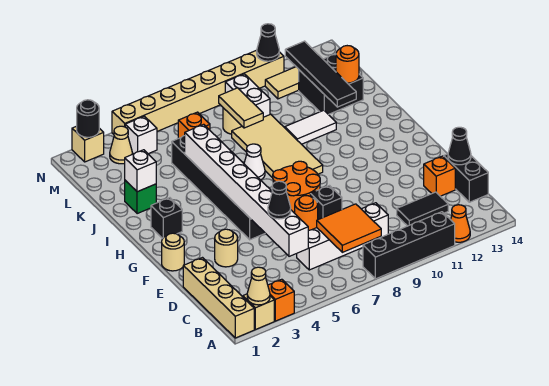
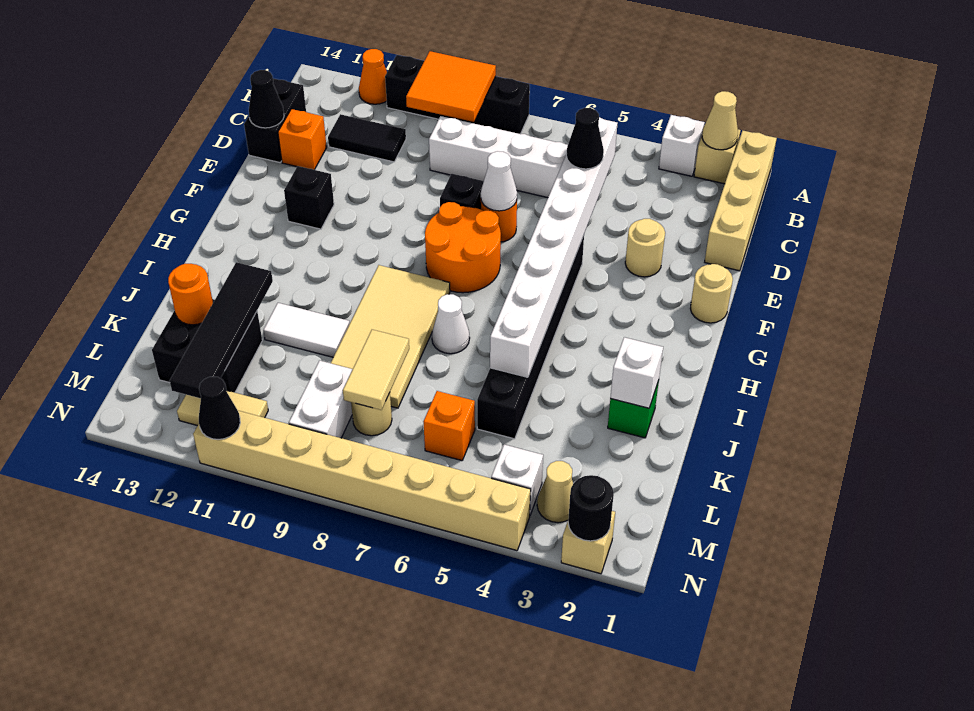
orange brick A3 level 1 -> white brick A3 level 1
orange tile B7:C8 level 2 -> orange tile A9:B10 level 2
none -> white cone E7 level 2
black brick H2 level 1 -> black brick F12 level 1

